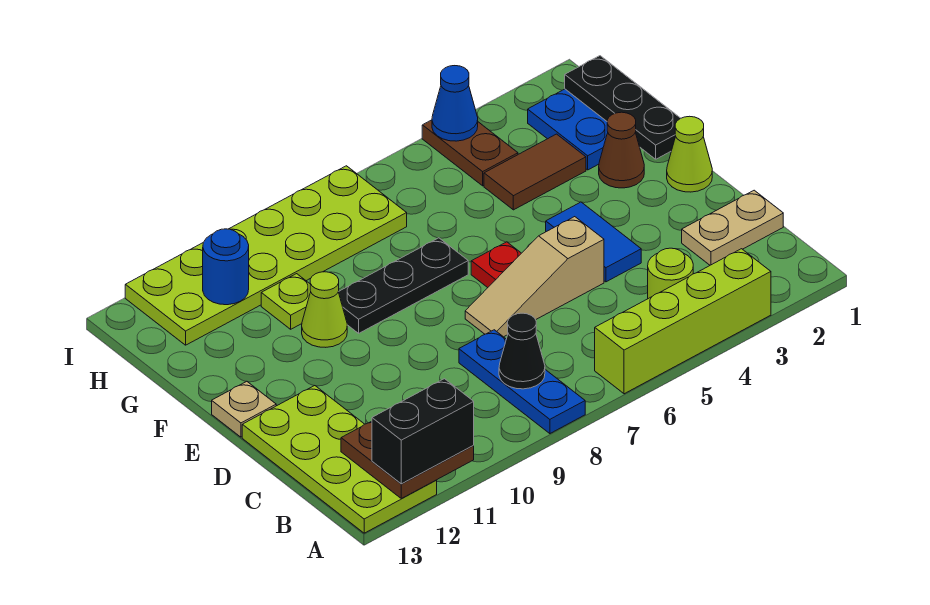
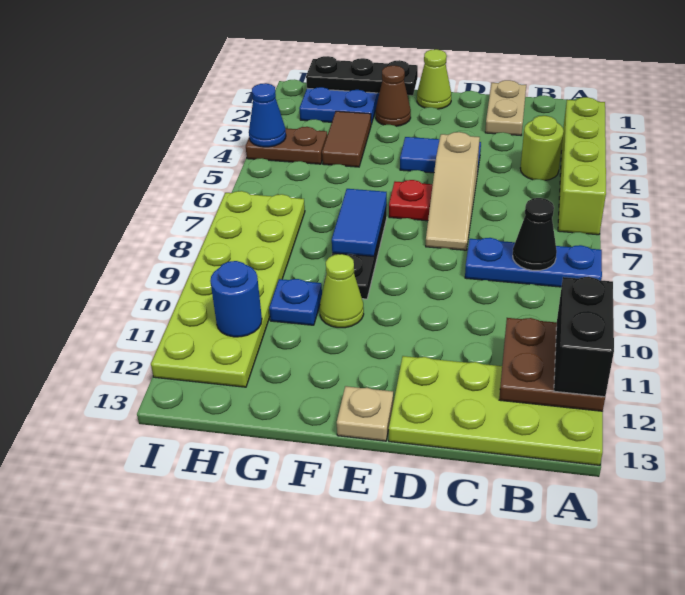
none -> blue tile F7:F8 level 2
lime plate G10 level 1 -> blue plate G10 level 1

